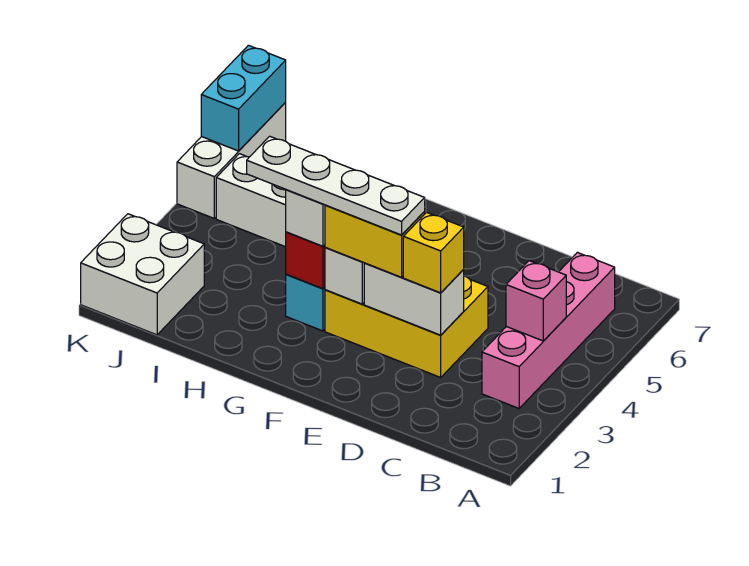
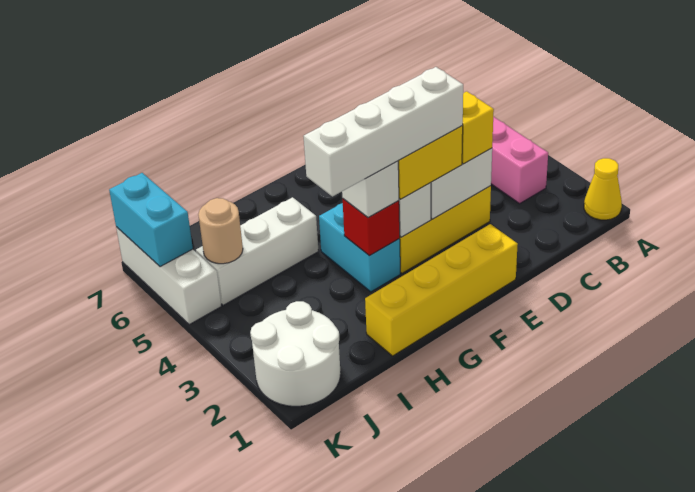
none -> yellow cone A1 level 1
pink brick B4 level 2 -> none
none -> yellow brick E1:H1 level 1
white plate E3:H3 level 4 -> white brick E3:H3 level 4
white brick J1:K2 level 1 -> white round brick J1:K2 level 1
none -> tan round brick J5 level 2

